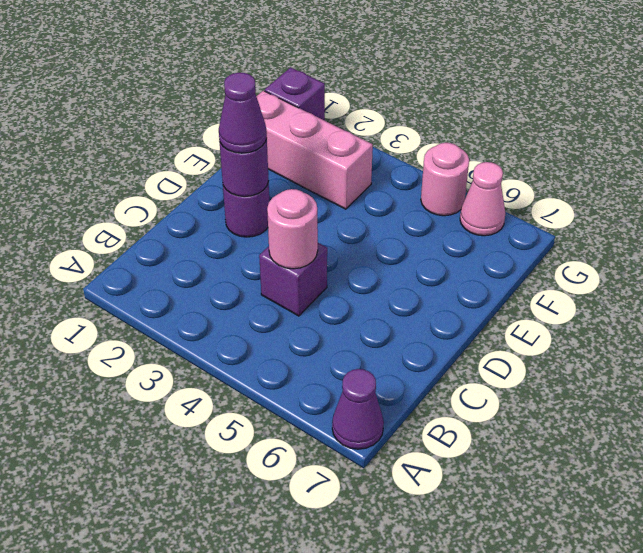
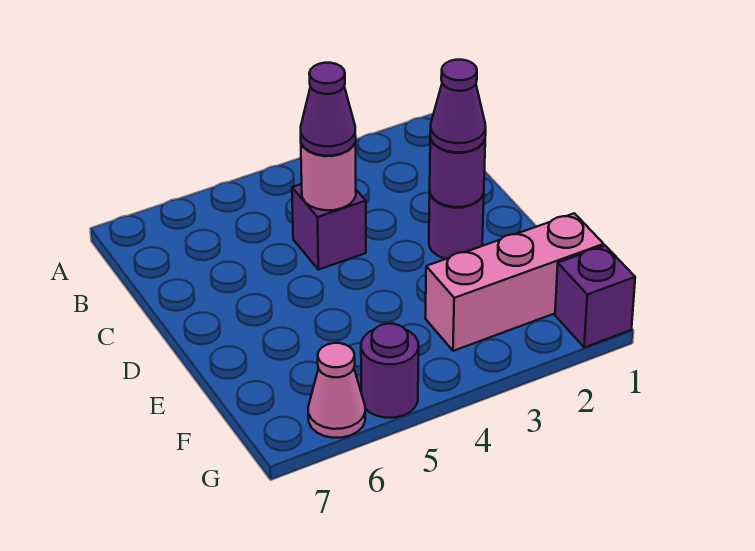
purple cone A7 level 1 -> purple cone C4 level 3
pink round brick G5 level 1 -> purple round brick G5 level 1

